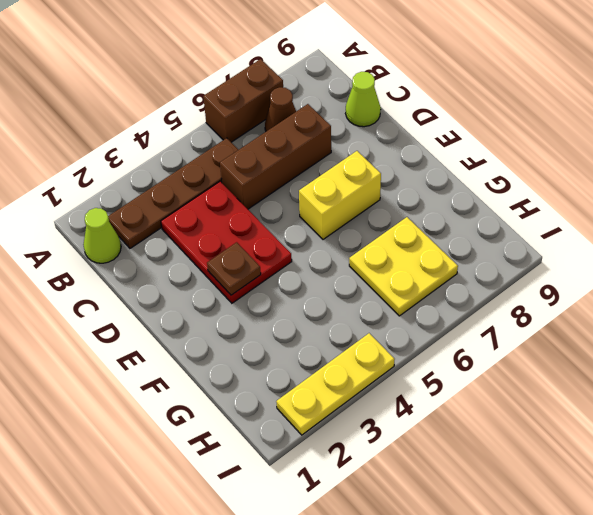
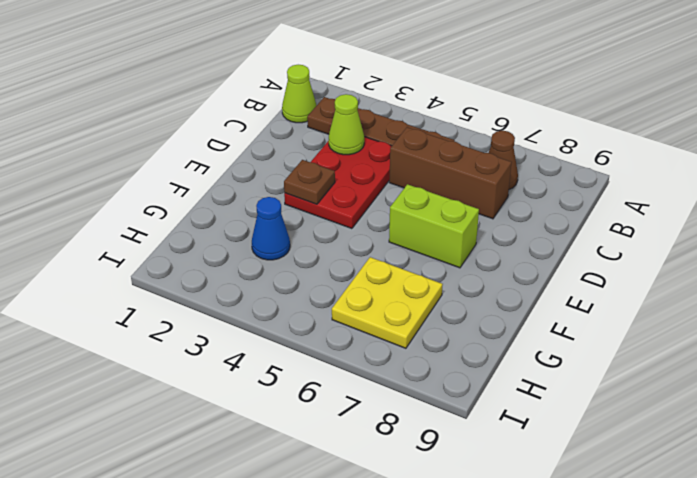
brown brick A6:A7 level 1 -> none
lime cone C9 level 1 -> lime cone C3 level 2
yellow brick E6:E7 level 1 -> lime brick E6:E7 level 1
none -> blue cone G3 level 1
yellow plate I2:I4 level 1 -> none

